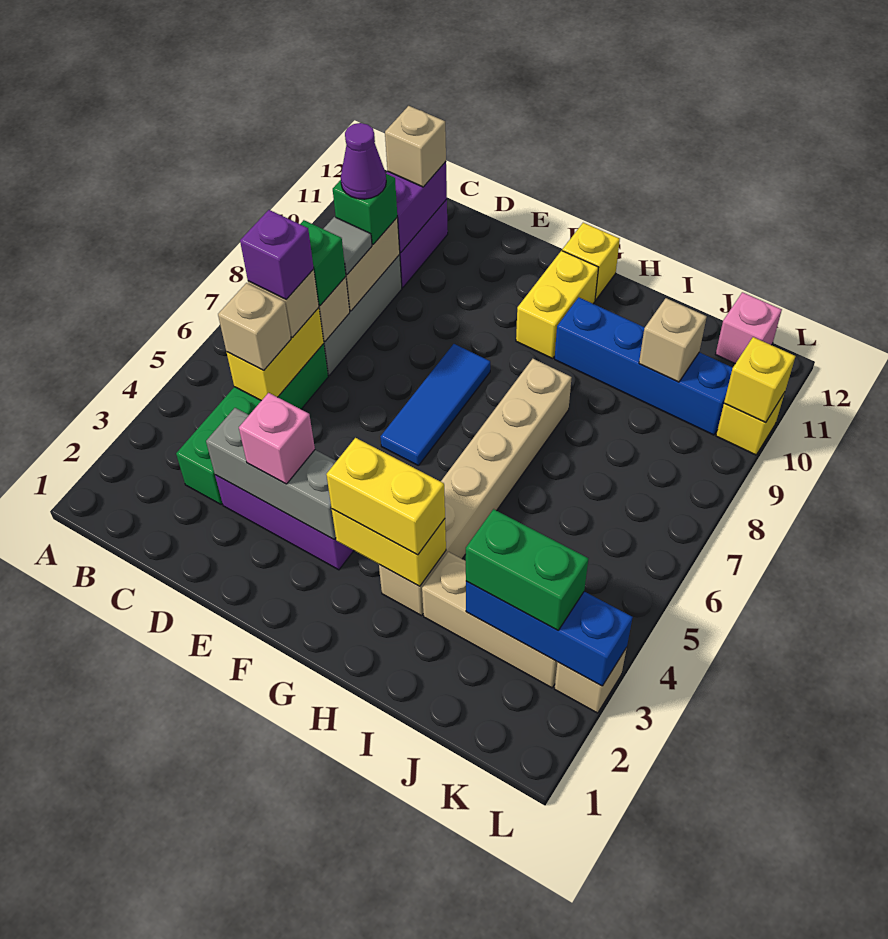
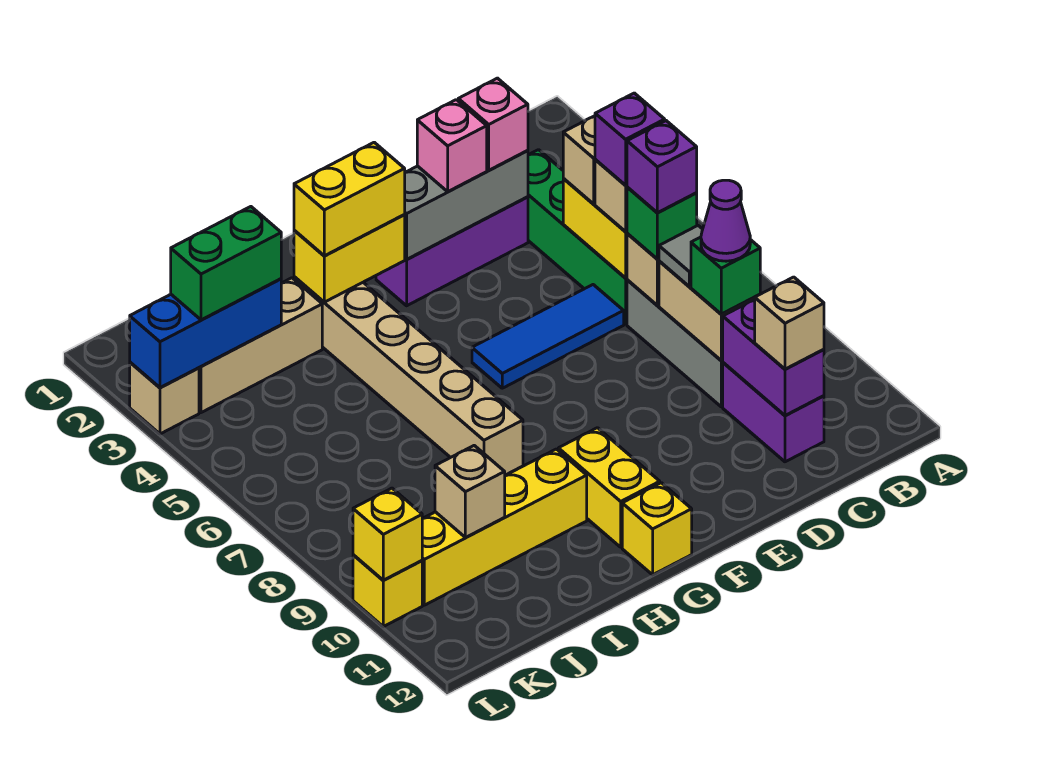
none -> purple brick C7 level 4
blue tile F6:F8 level 1 -> blue tile D6:F6 level 1
blue brick H10:K10 level 1 -> yellow brick H10:K10 level 1
pink brick K12 level 1 -> pink brick D3 level 3

